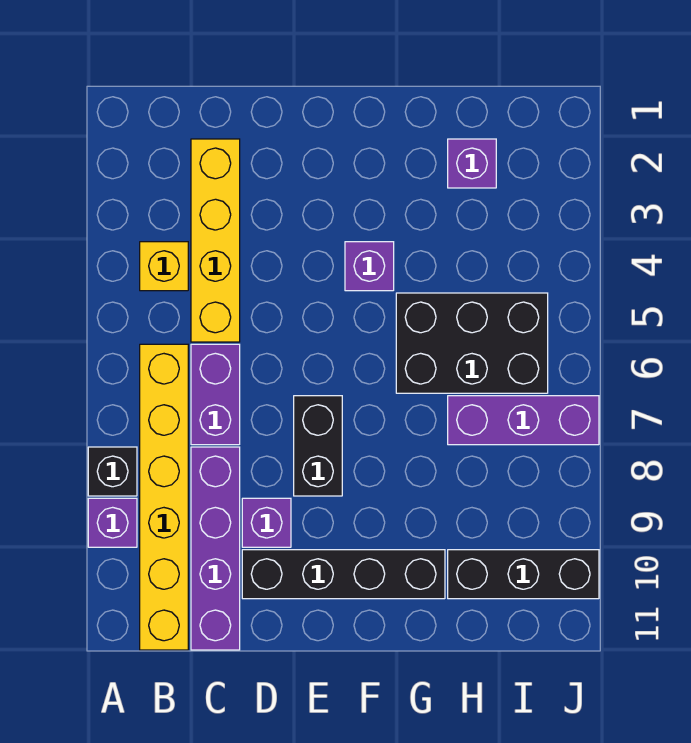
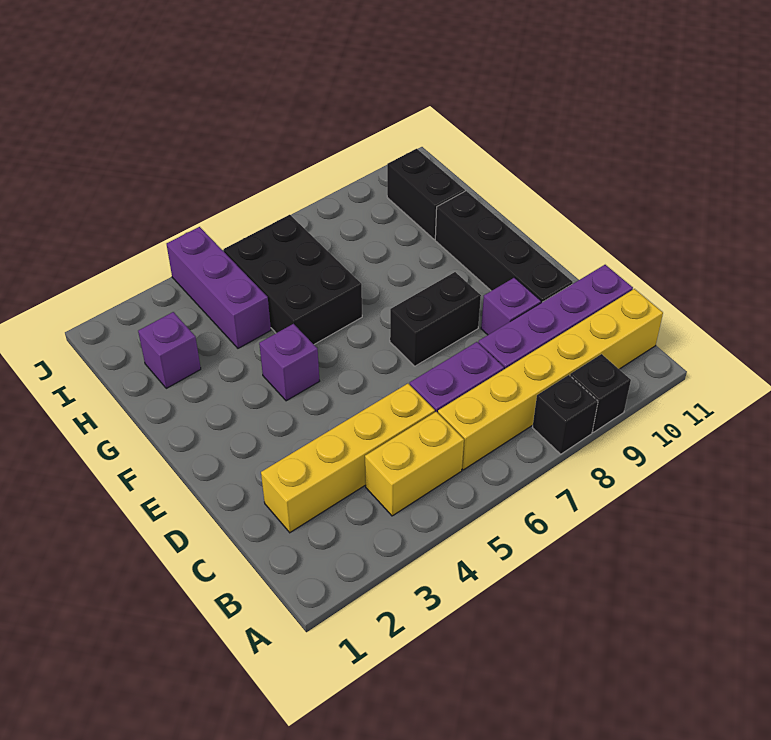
purple brick A9 level 1 -> black brick A9 level 1
yellow brick B4 level 1 -> yellow brick B4:B5 level 1
purple brick H7:J7 level 1 -> purple brick H4:J4 level 1
black brick H10:J10 level 1 -> black brick H10:I10 level 1

